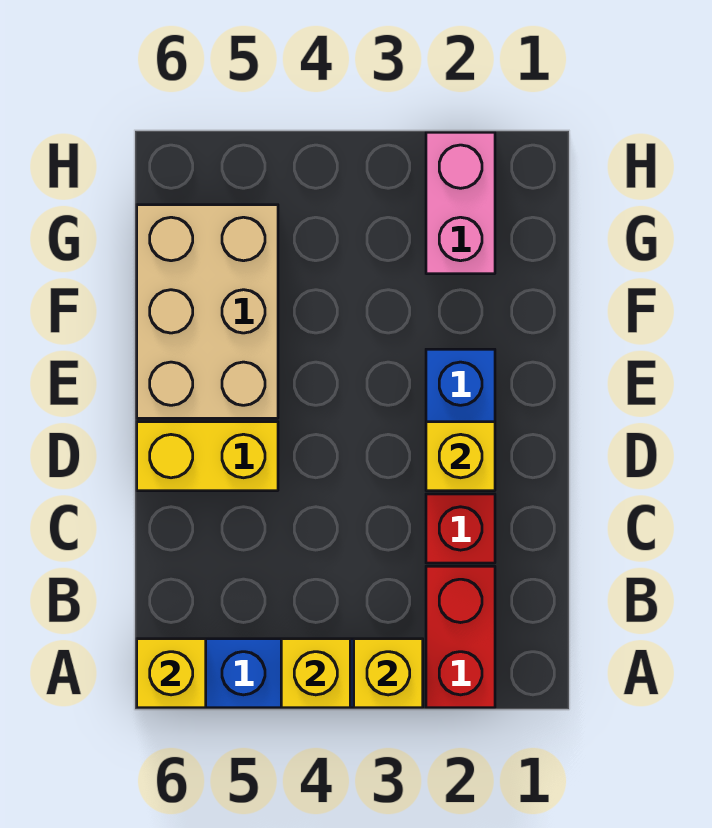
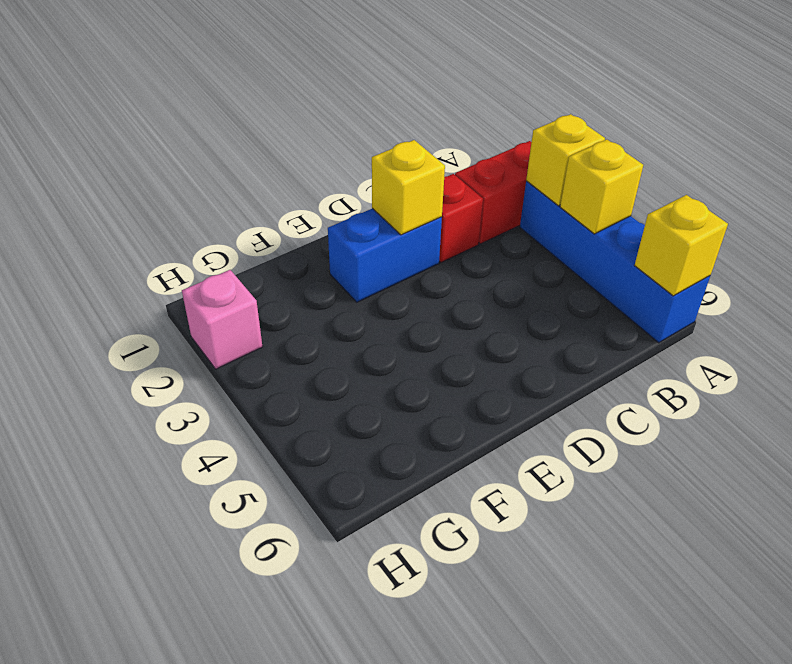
yellow brick D5:D6 level 1 -> none
tan brick E5:G6 level 1 -> none
pink brick G2:H2 level 1 -> pink brick H2 level 1

